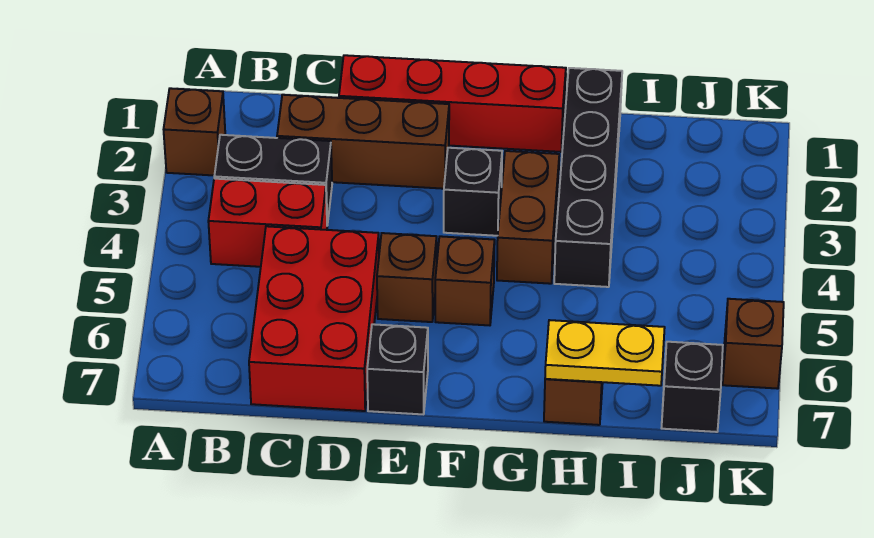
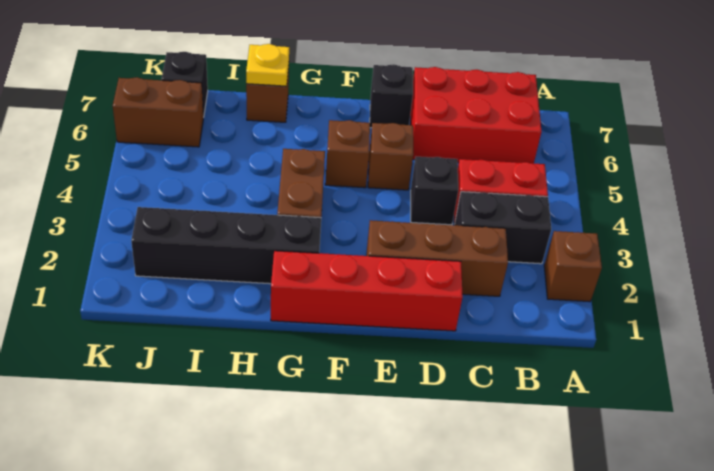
red brick C5:D7 level 1 -> red brick B6:D7 level 1
black brick F3 level 1 -> black brick D4 level 1
black brick H1:H4 level 1 -> black brick G2:J2 level 1
yellow plate H7:I7 level 2 -> yellow plate H7 level 2
brown brick K6 level 1 -> brown brick J6:K6 level 1

